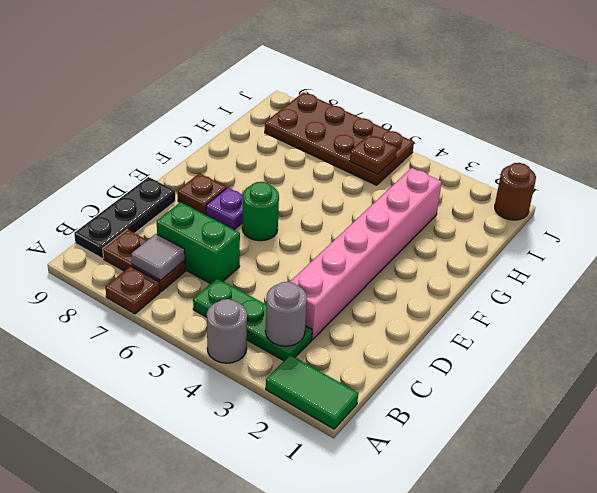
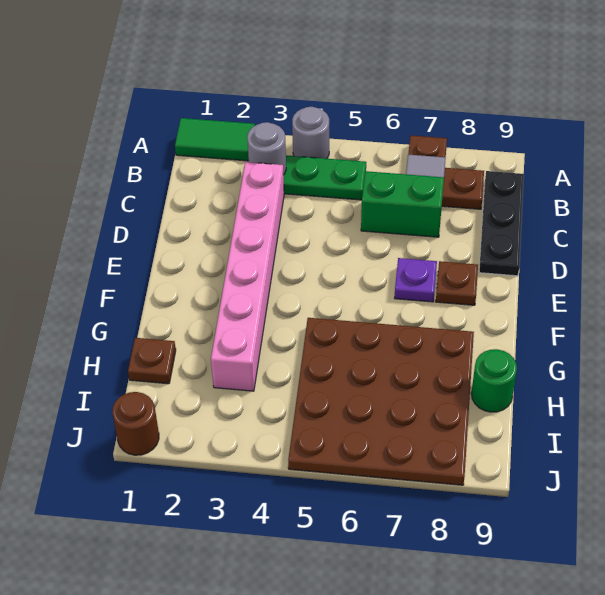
green round brick E6 level 1 -> green round brick H9 level 1
brown plate I5:J8 level 1 -> brown plate G5:J8 level 1
brown plate I5 level 2 -> brown plate H1 level 1

